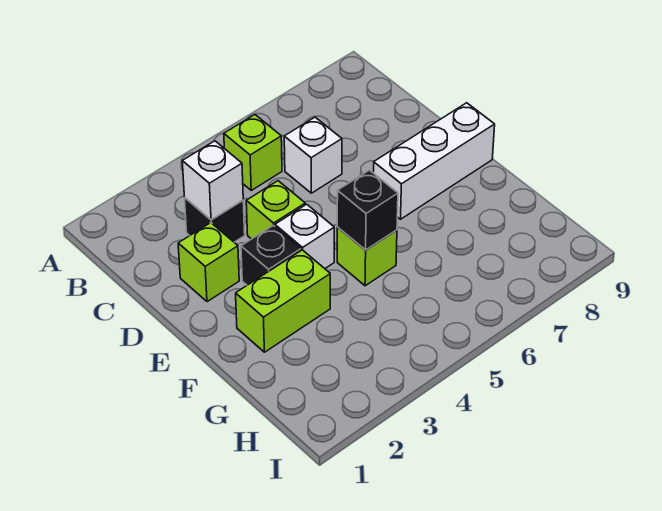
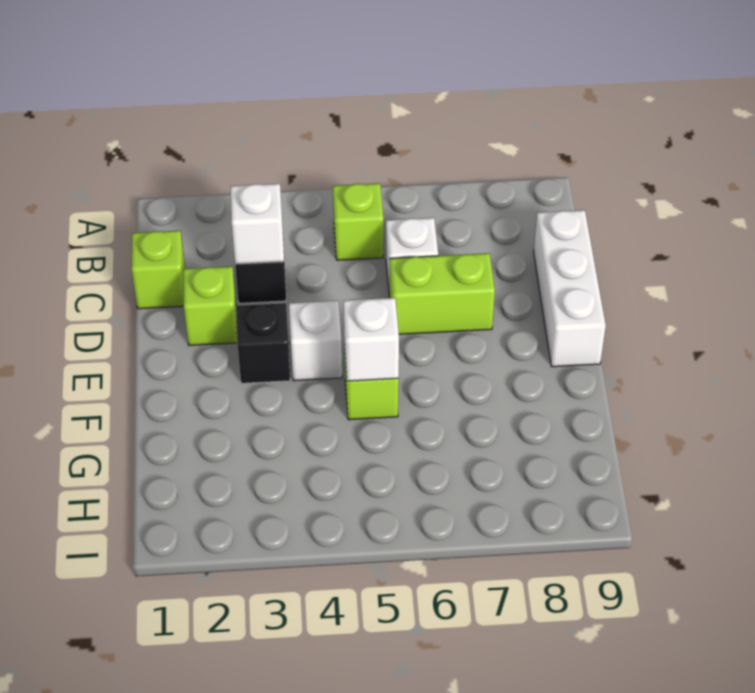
lime brick D4 level 1 -> lime brick C1 level 1
white brick E7:E9 level 1 -> white brick C9:E9 level 1
lime brick F2:F3 level 1 -> lime brick D6:D7 level 1
black brick F5 level 2 -> white brick F5 level 2

